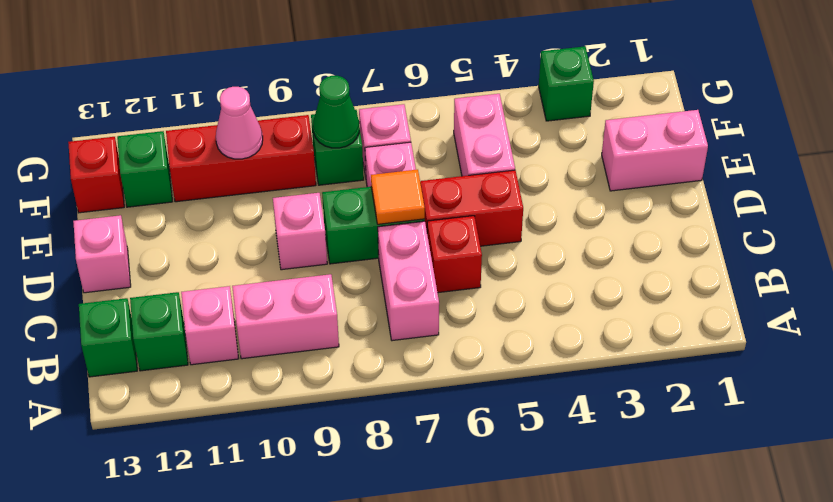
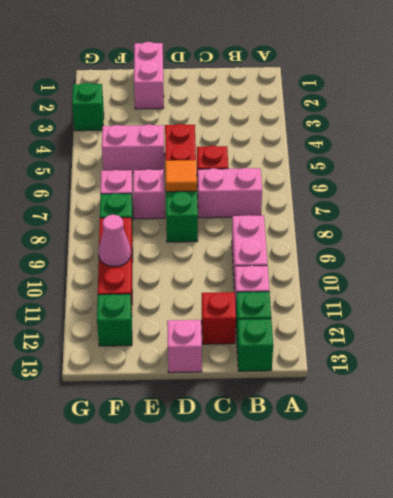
pink brick D9 level 1 -> none
green cone F8 level 2 -> none
red brick F13 level 1 -> red brick C12 level 1

